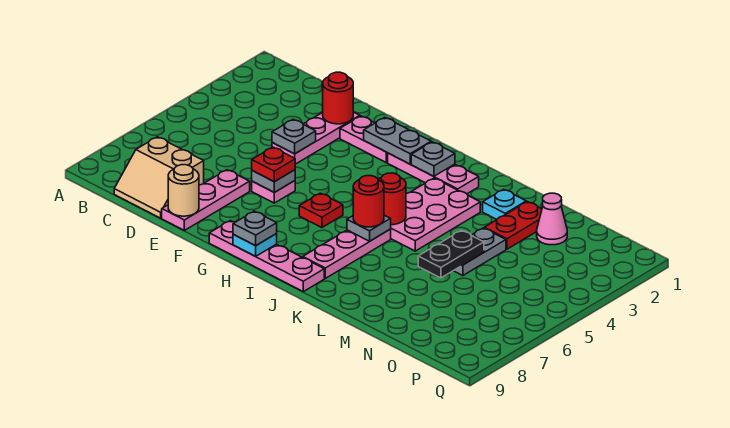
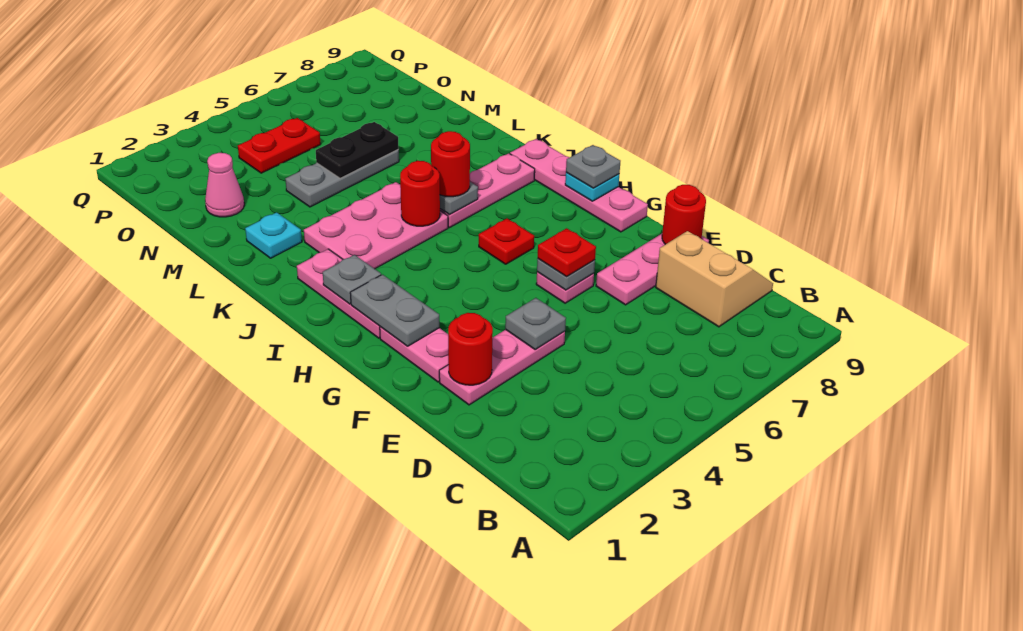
tan round brick E9 level 2 -> red round brick E9 level 2
red plate M2:M3 level 1 -> red plate O4:O5 level 1
grey plate M4:M5 level 1 -> grey plate M4:M6 level 1

